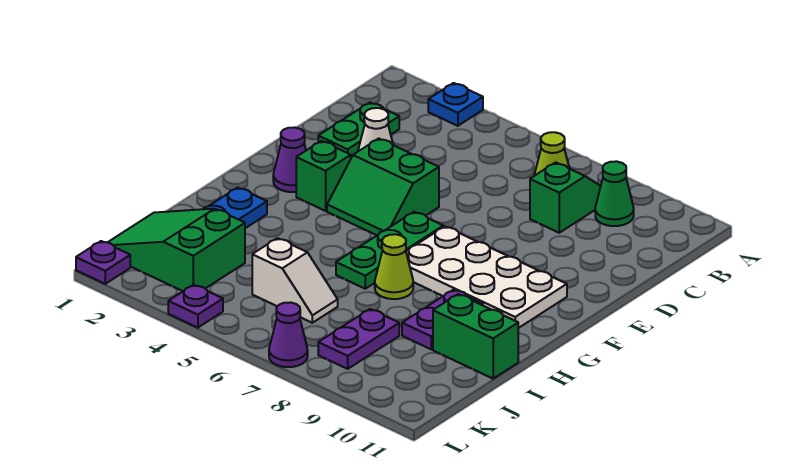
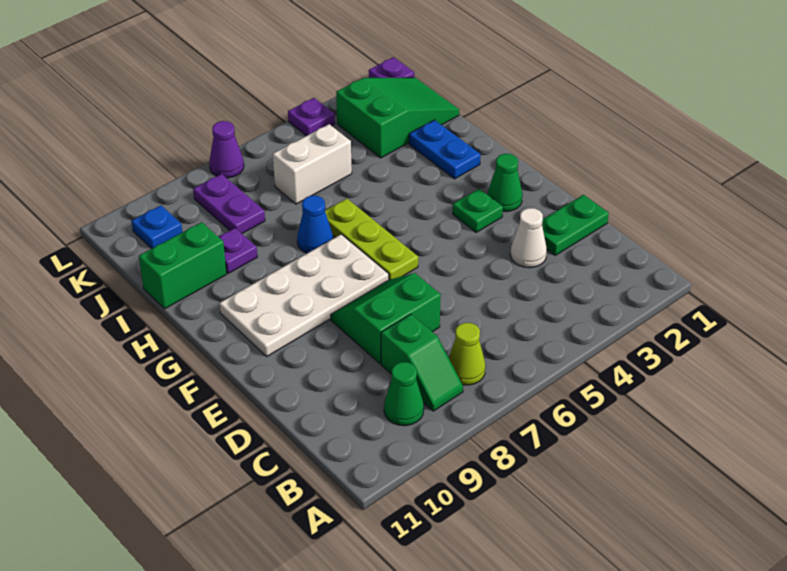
blue plate A3 level 1 -> blue plate K10 level 1
green plate C2:D2 level 1 -> green plate D1:D2 level 1
green slope E4:F5 level 1 top E -> green slope D7:E8 level 1 top D
purple cone F2 level 1 -> green cone F2 level 1
green brick F3 level 1 -> green plate F3 level 1
green plate F6:H6 level 1 -> lime plate F6:H6 level 1
lime cone H7 level 1 -> blue cone H7 level 1
purple plate H9:I9 level 1 -> purple plate I9 level 1
white slope J5:J6 level 1 top 5 -> white brick J5:J6 level 1

